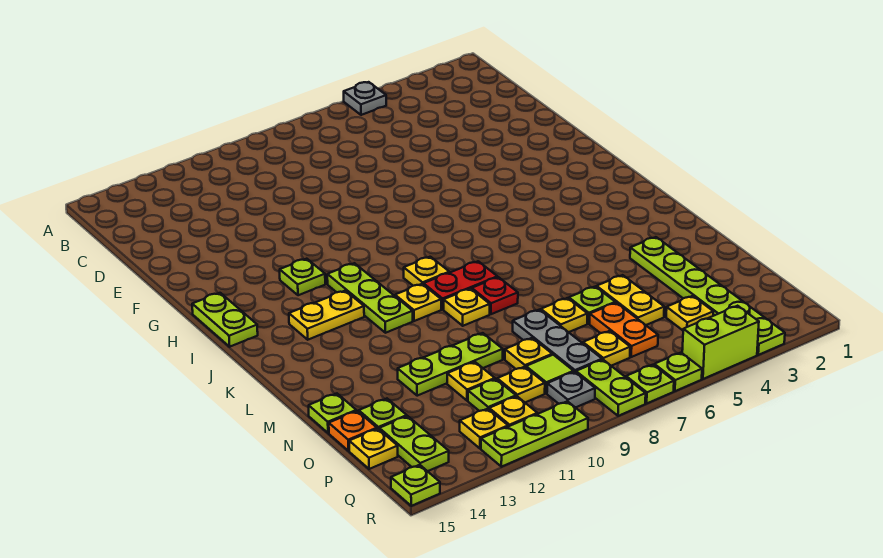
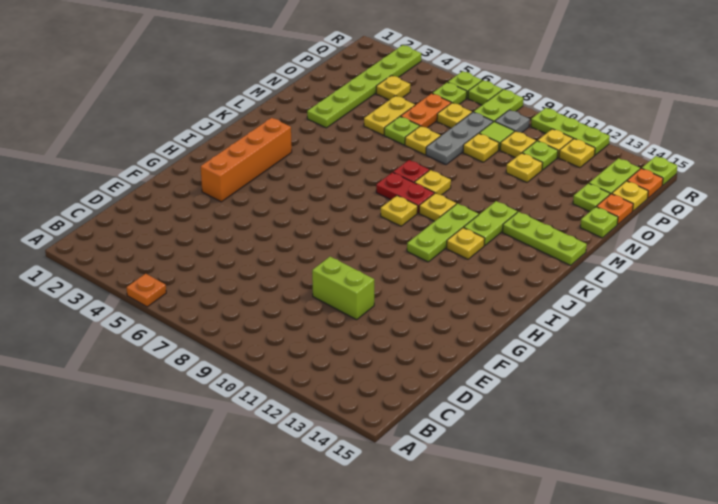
grey plate A5 level 1 -> orange plate A5 level 1
none -> orange brick G3:J3 level 1
lime plate H12 level 1 -> lime plate Q6 level 1
lime plate H15:I15 level 1 -> lime plate K12:L12 level 1
yellow plate J12:J13 level 1 -> yellow plate J12 level 1
lime plate N10:N12 level 1 -> lime plate L13:L15 level 1
none -> orange plate Q15 level 1
lime brick R4:R5 level 1 -> lime brick E10:E11 level 1

